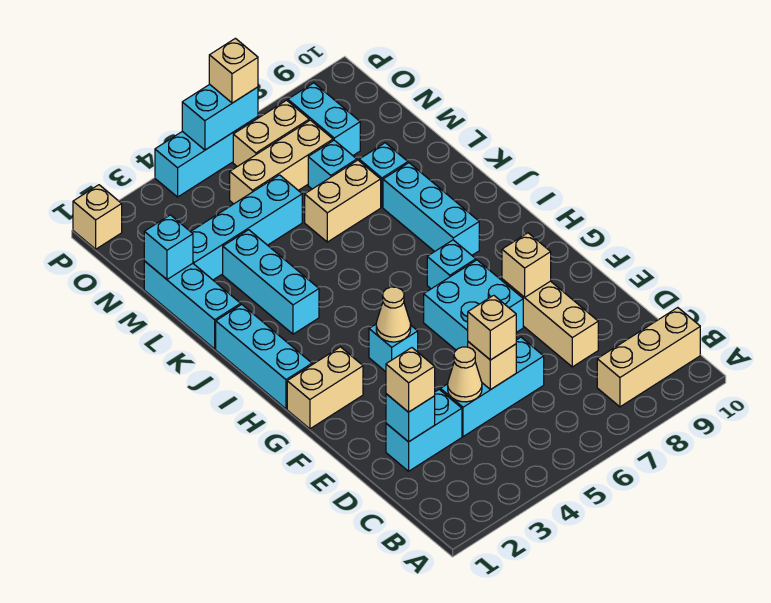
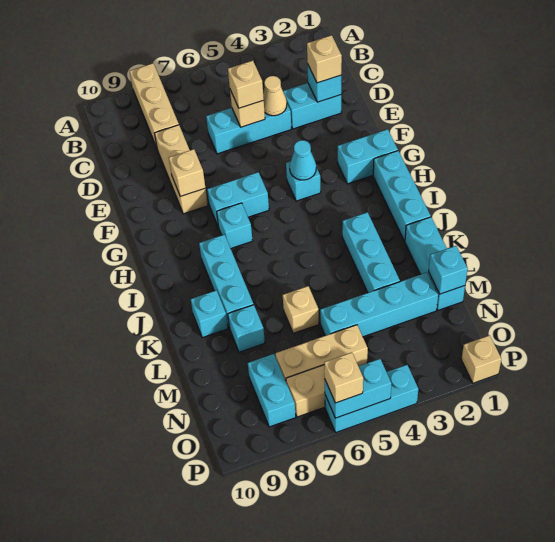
tan brick B8:B10 level 1 -> tan brick A8:C8 level 1
cyan brick F6:G7 level 1 -> cyan brick G6:G7 level 1
tan brick G1:G2 level 1 -> cyan brick G1:G2 level 1
tan cone G4 level 2 -> cyan cone G4 level 2
tan brick L6:L7 level 1 -> tan brick L6 level 1
cyan brick M7 level 1 -> cyan brick K9 level 1

